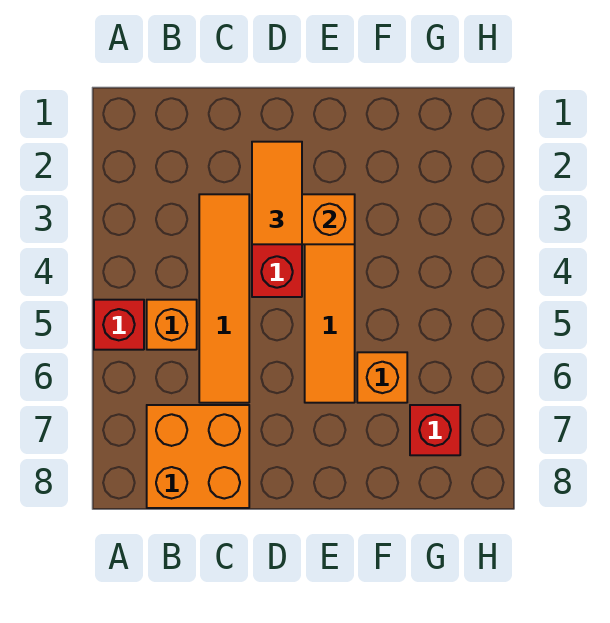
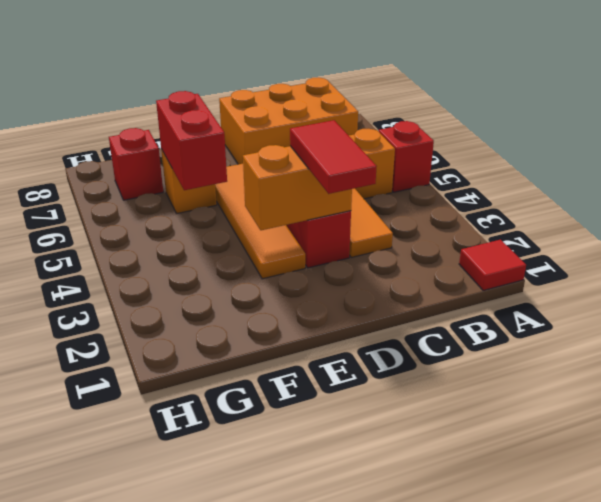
none -> red tile A1 level 1
orange brick B7:C8 level 1 -> orange brick B7:D8 level 1
orange tile D2:D3 level 3 -> red tile D2:D3 level 3
none -> red brick F5:F6 level 2

